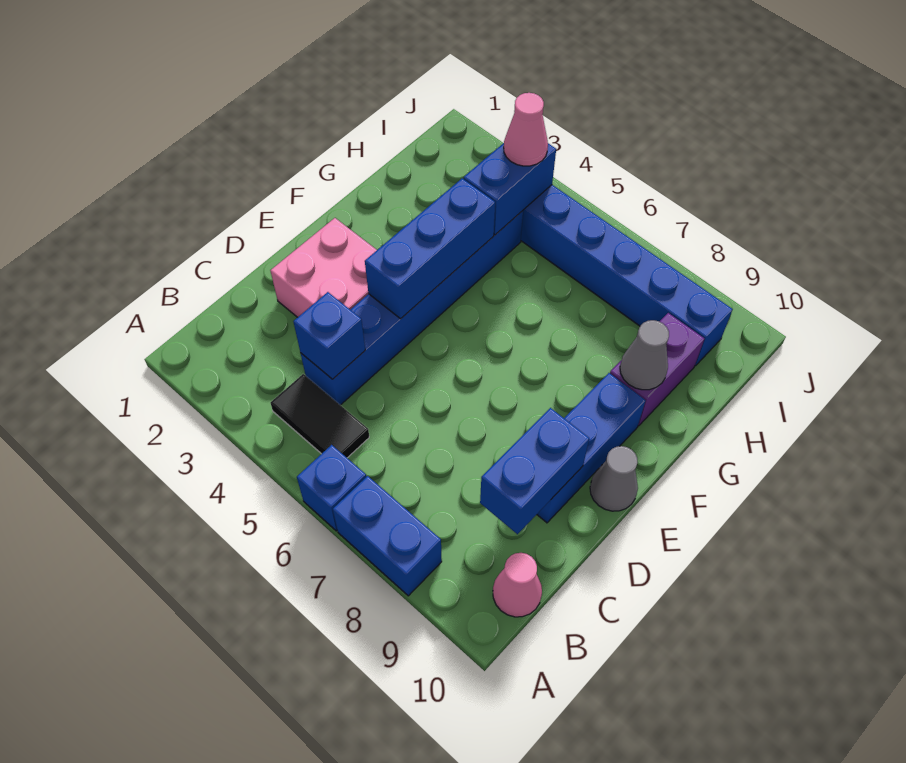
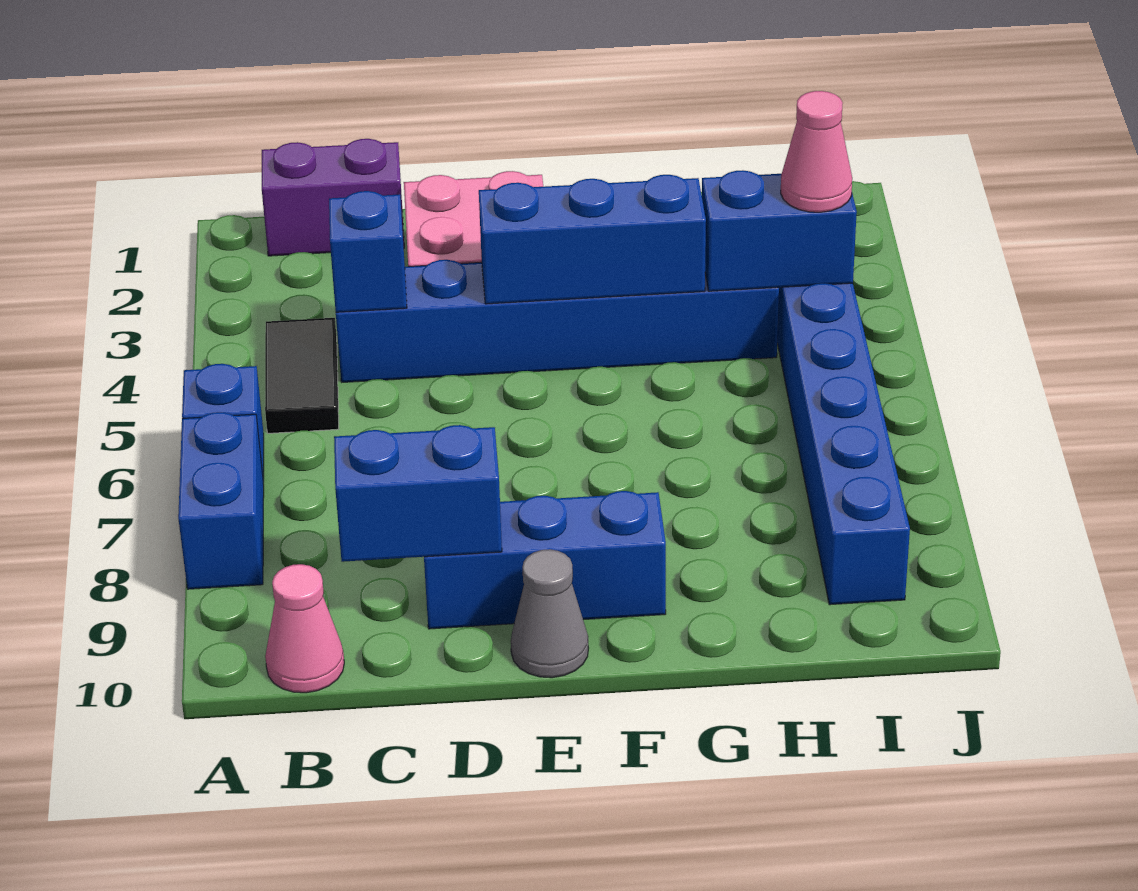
purple brick G9:H9 level 1 -> purple brick B1:C1 level 1
grey cone G9 level 2 -> none

